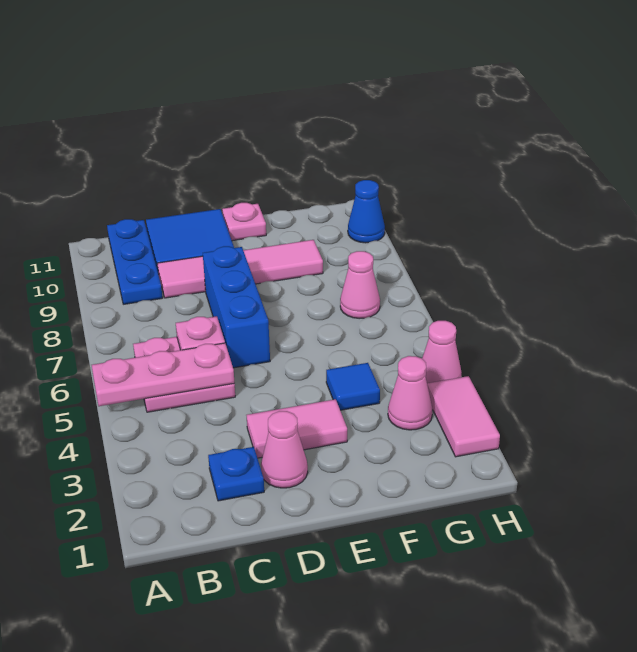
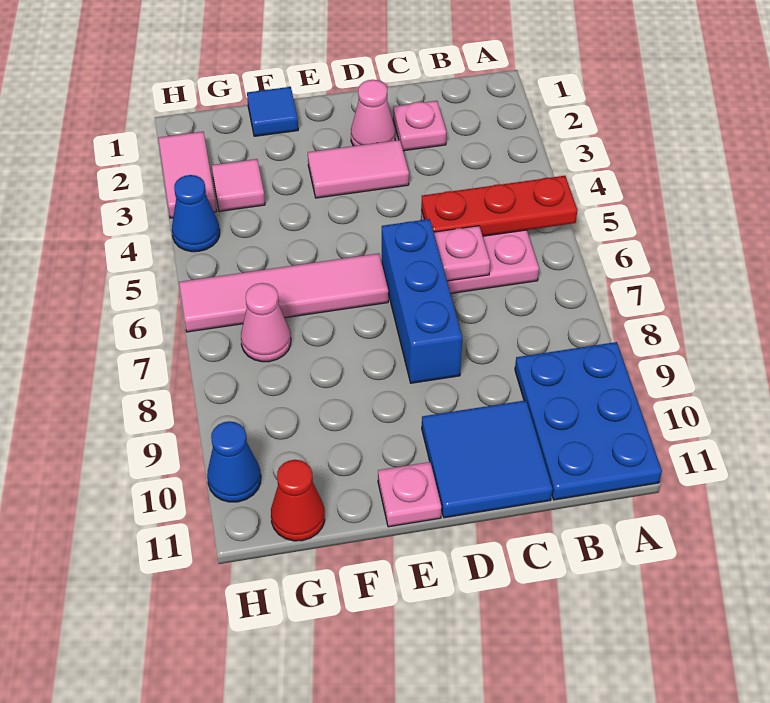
pink plate A5:C5 level 2 -> red plate A5:C5 level 2
blue plate B9:B11 level 1 -> blue plate A9:B11 level 1
blue plate C2 level 1 -> pink plate C2 level 1
pink tile C9:F9 level 1 -> pink tile E6:H6 level 1
blue tile F4 level 1 -> blue tile F1 level 1
pink cone G3 level 1 -> pink tile G3 level 1
none -> red cone G11 level 1
pink cone H4 level 1 -> blue cone H4 level 1

